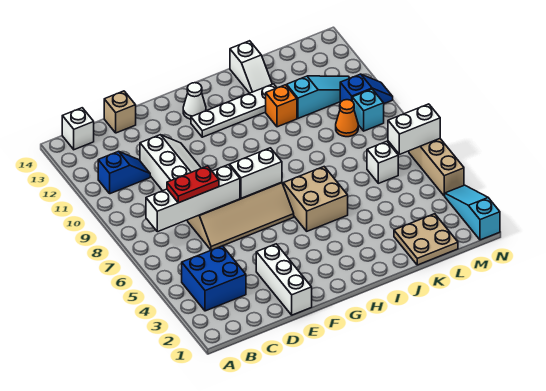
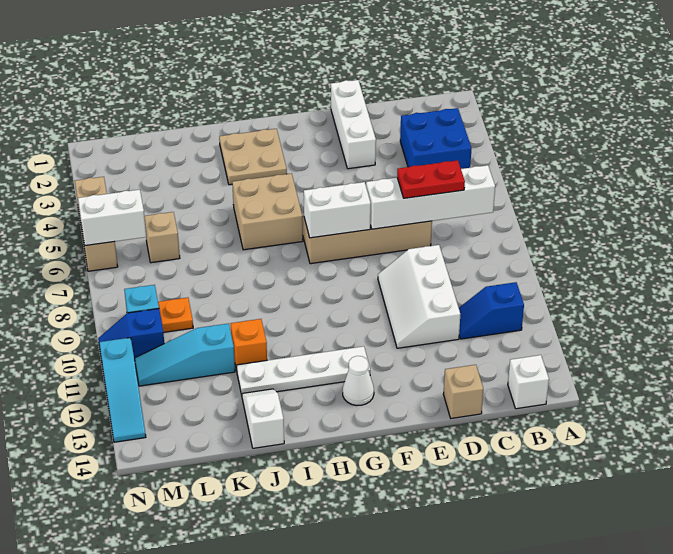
tan plate K1:L2 level 1 -> tan plate H2:I3 level 1
white brick L6 level 1 -> tan brick L6 level 1
orange cone L9 level 1 -> orange plate L9 level 1
cyan slope N1:N3 level 1 top 1 -> cyan slope N11:N13 level 1 top 11

